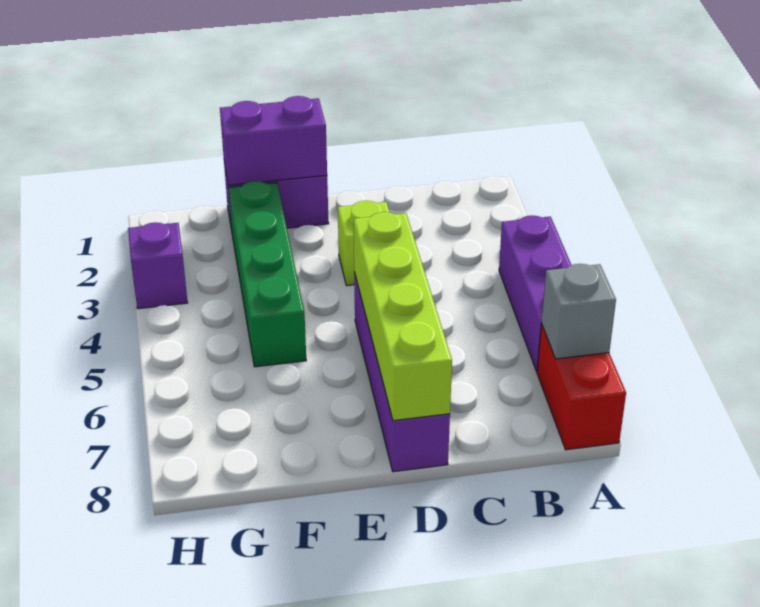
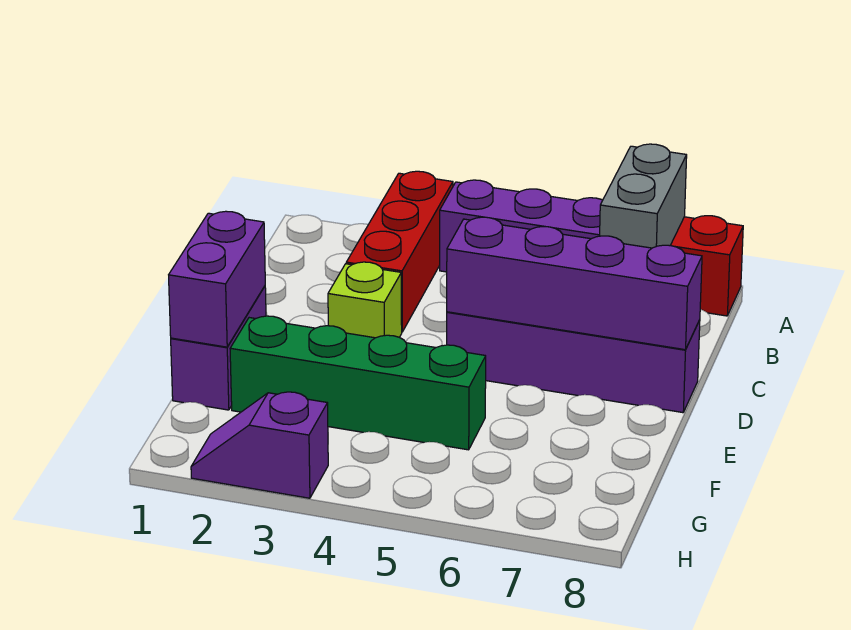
none -> red brick A3:C3 level 1
grey brick A7 level 2 -> grey brick A7:B7 level 2
lime brick D5:D8 level 2 -> purple brick D5:D8 level 2

